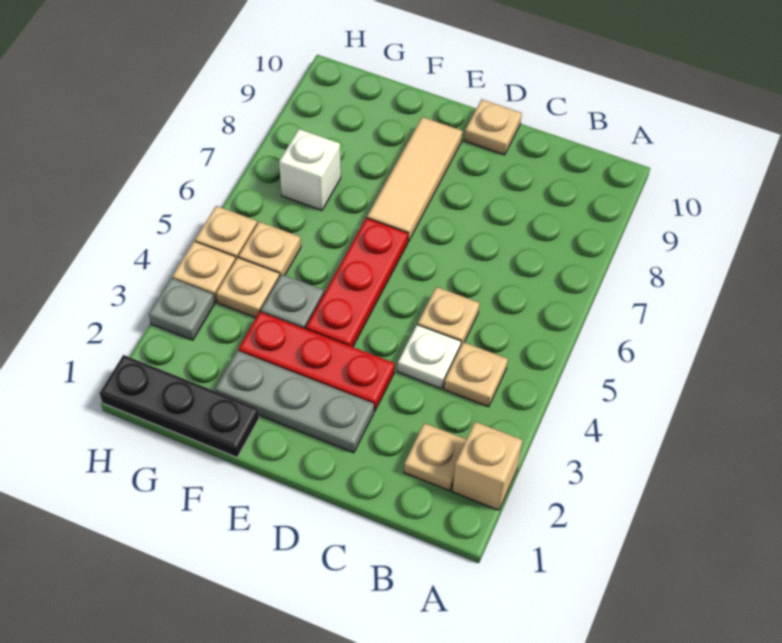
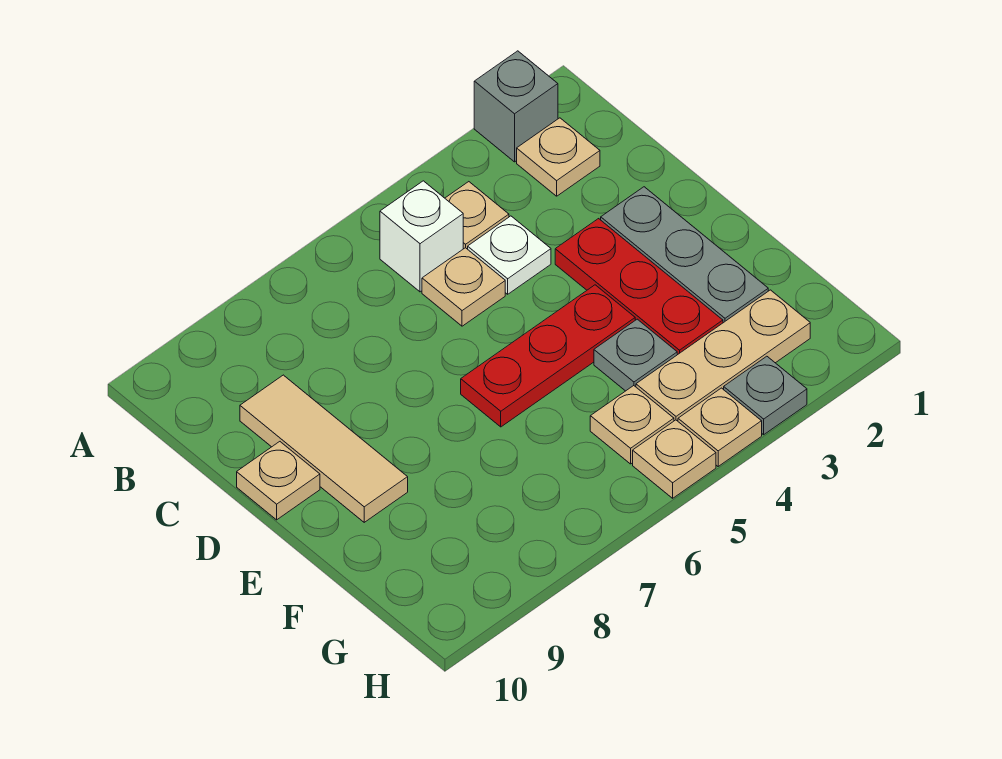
tan brick A2 level 1 -> grey brick A2 level 1
tan tile E7:E9 level 1 -> tan tile C9:E9 level 1
black plate F1:H1 level 1 -> none
tan plate G4 level 1 -> tan plate G2:G4 level 1
white brick G7 level 1 -> white brick B5 level 1

